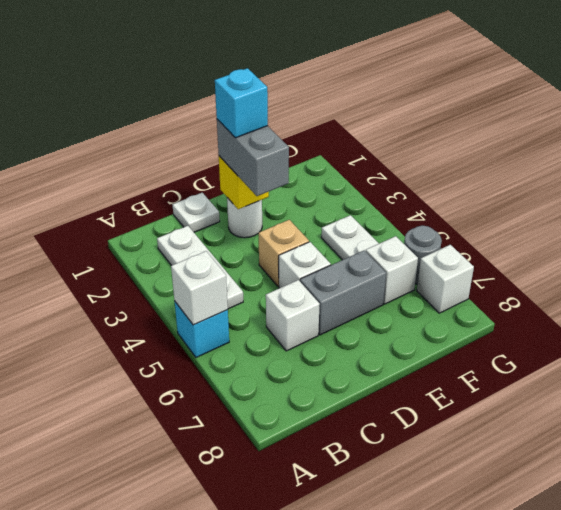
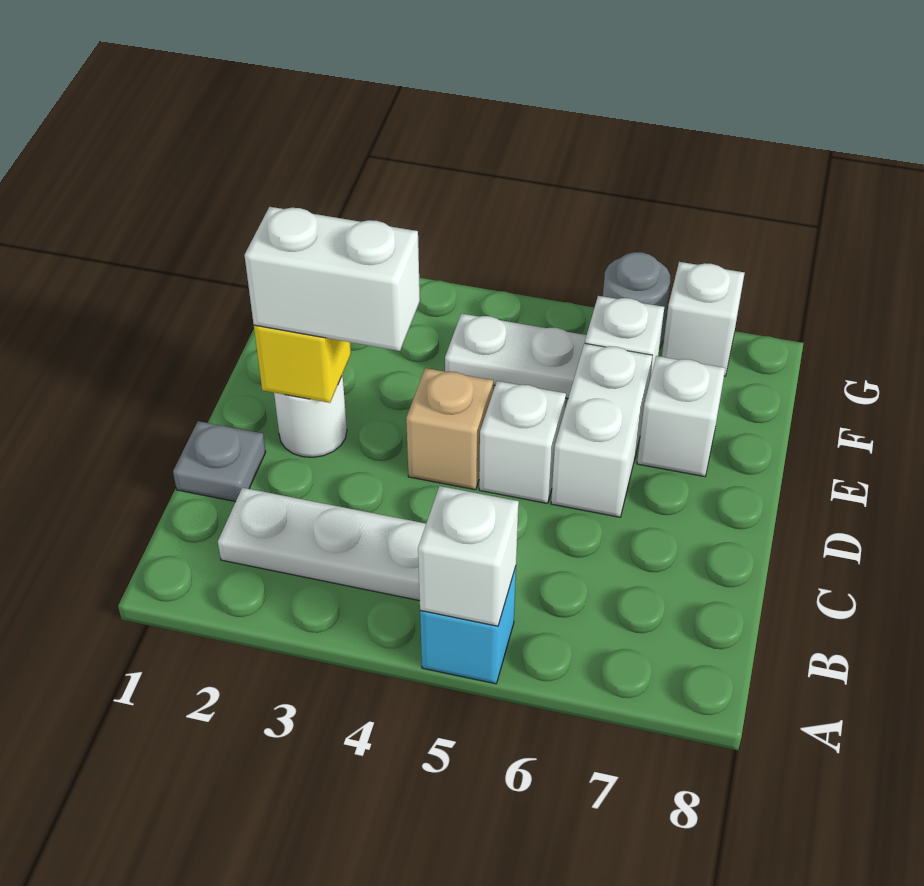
white plate C1 level 1 -> grey plate C1 level 1
white brick C6 level 1 -> white brick E7 level 1
grey brick D2:D3 level 3 -> white brick D2:D3 level 3
cyan brick D2 level 4 -> none
grey brick D6:E6 level 1 -> white brick D6:E6 level 1

